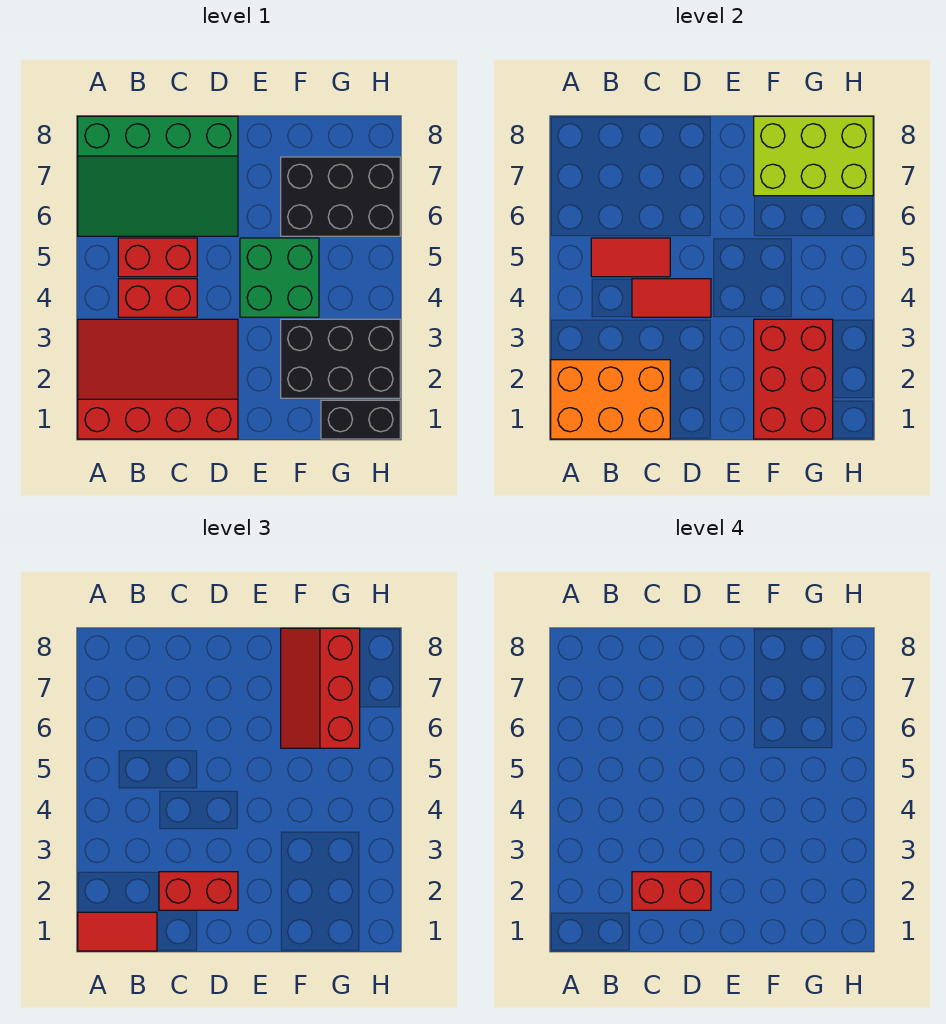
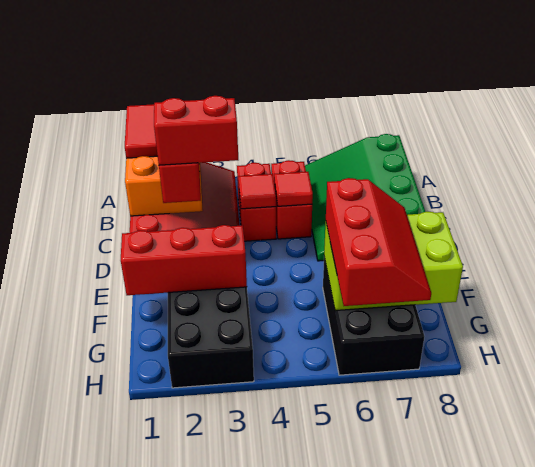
red tile B5:C5 level 2 -> red tile C5 level 2
red brick C2:D2 level 4 -> red brick D2:D3 level 4
red tile C4:D4 level 2 -> red tile C4 level 2
green brick E4:F5 level 1 -> none
red brick F1:G3 level 2 -> red brick F1:F3 level 2
red slope F6:G8 level 3 top G -> red slope F6:H7 level 3 top 6
lime brick F7:H8 level 2 -> lime brick F6:G8 level 2
black brick G1:H1 level 1 -> none

